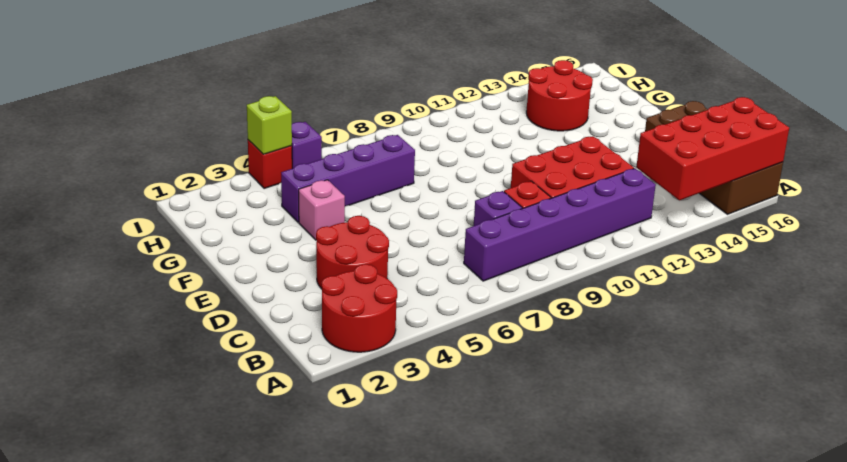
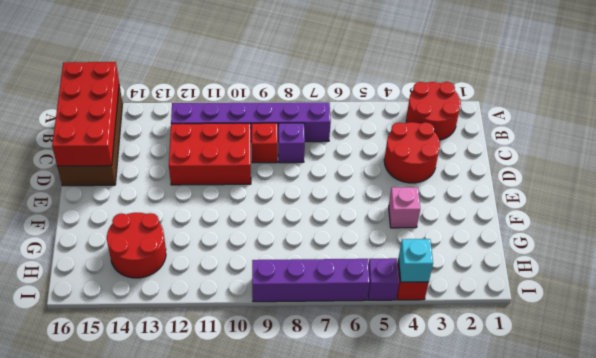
red brick A13:B16 level 2 -> red brick A15:D16 level 2
purple brick G4:G7 level 1 -> purple brick I6:I9 level 1
lime brick I4 level 2 -> cyan brick I4 level 2

